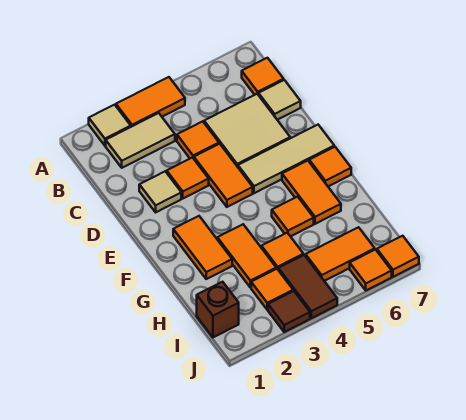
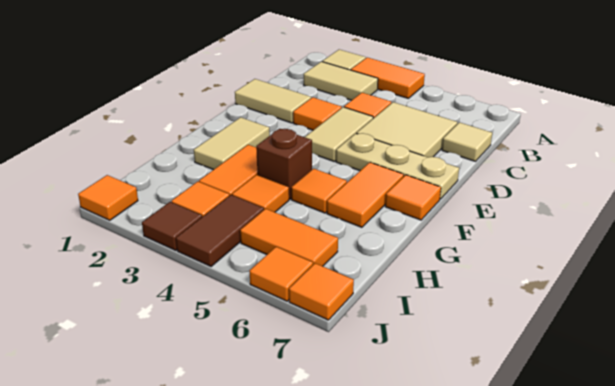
orange tile B7 level 1 -> orange tile J1 level 1
tan tile D2 level 1 -> tan tile D1:D2 level 1
orange tile D4:E4 level 1 -> tan tile D4:E4 level 1
tan tile E5:E7 level 1 -> tan plate E5:E7 level 1
orange tile F2:G2 level 1 -> tan tile F2:G2 level 1
brown brick I1 level 1 -> brown brick G4 level 1

